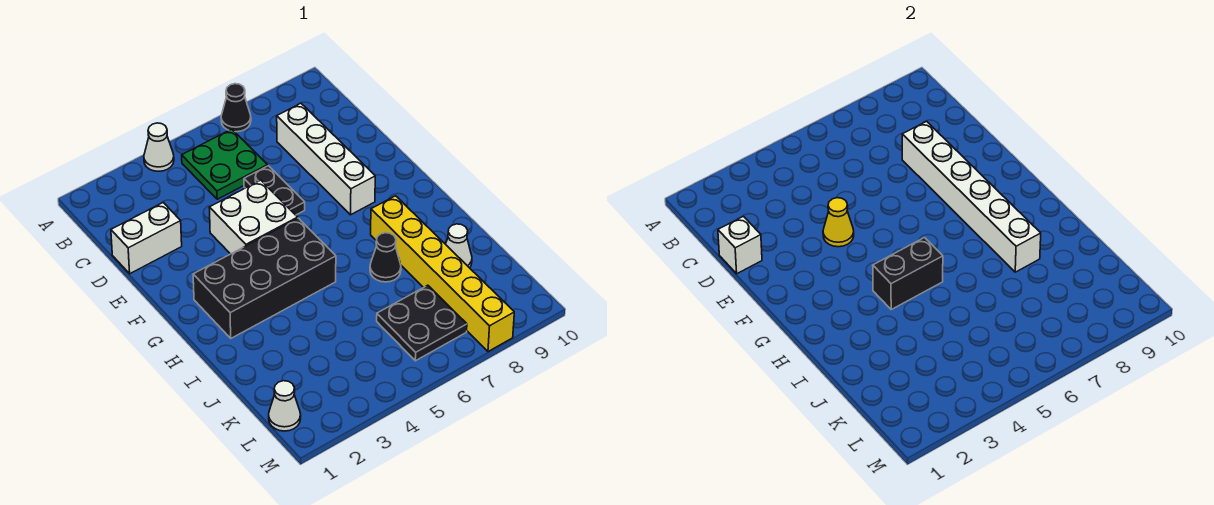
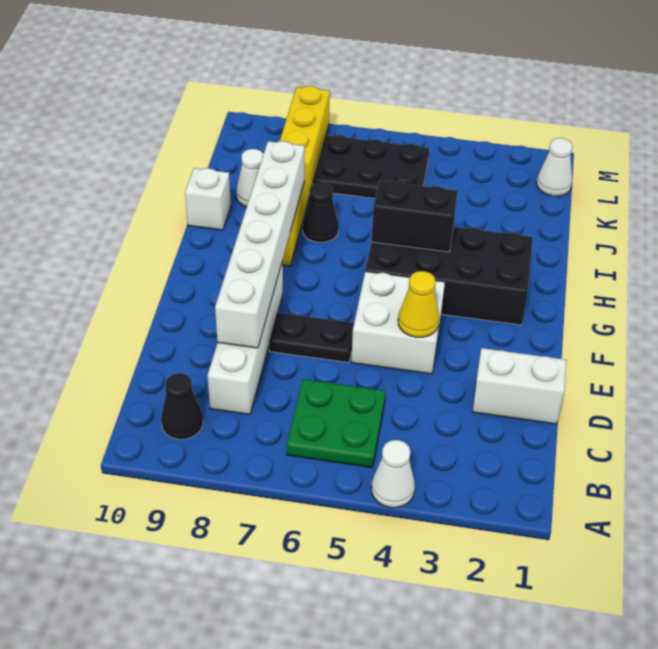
black cone A7 level 1 -> black cone B9 level 1
white brick D1 level 2 -> white brick I10 level 1
black plate D6:E6 level 1 -> black plate E6:E7 level 1
black plate K6:L7 level 1 -> black plate K5:L7 level 1

